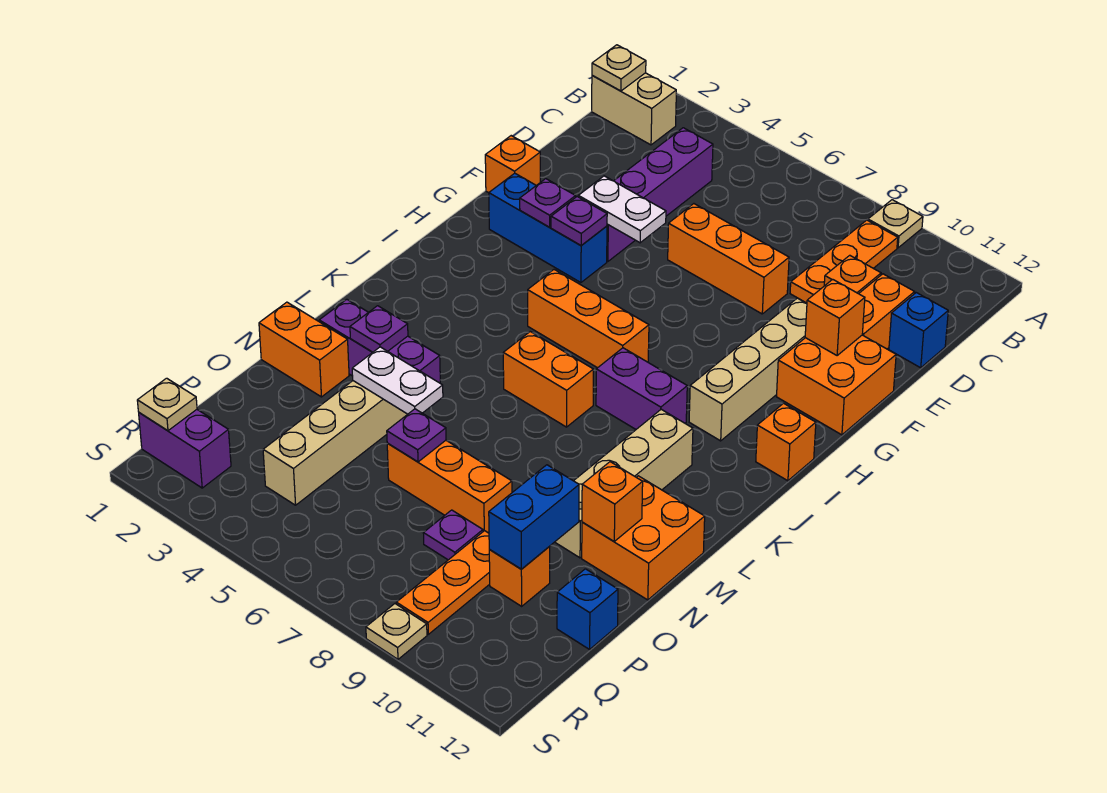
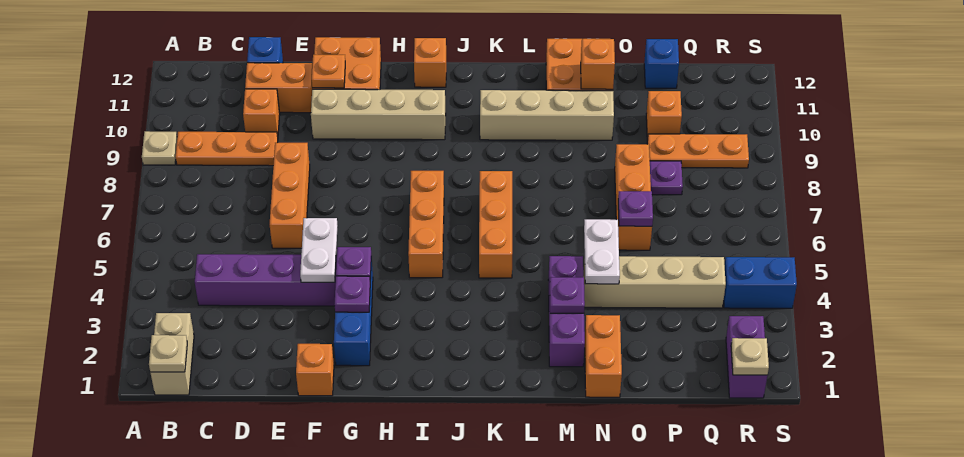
orange brick F11 level 2 -> orange plate F11 level 2
purple brick J8:J9 level 1 -> none
orange brick K6:K7 level 1 -> orange brick K5:K7 level 1
blue brick O10:P10 level 2 -> blue brick R4:S4 level 1
tan plate S9 level 1 -> none

